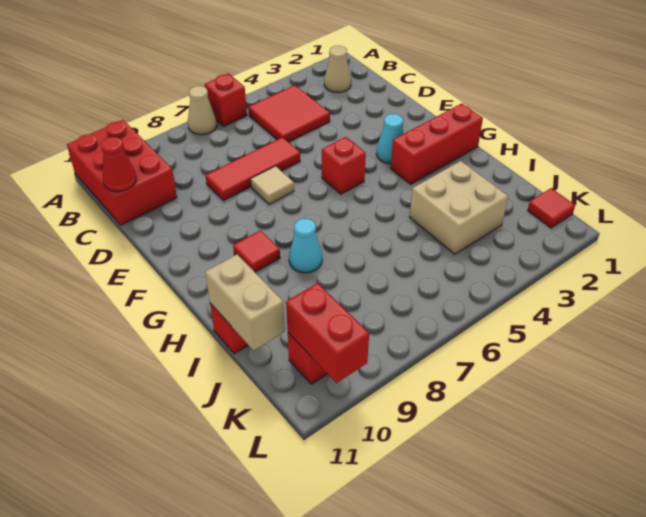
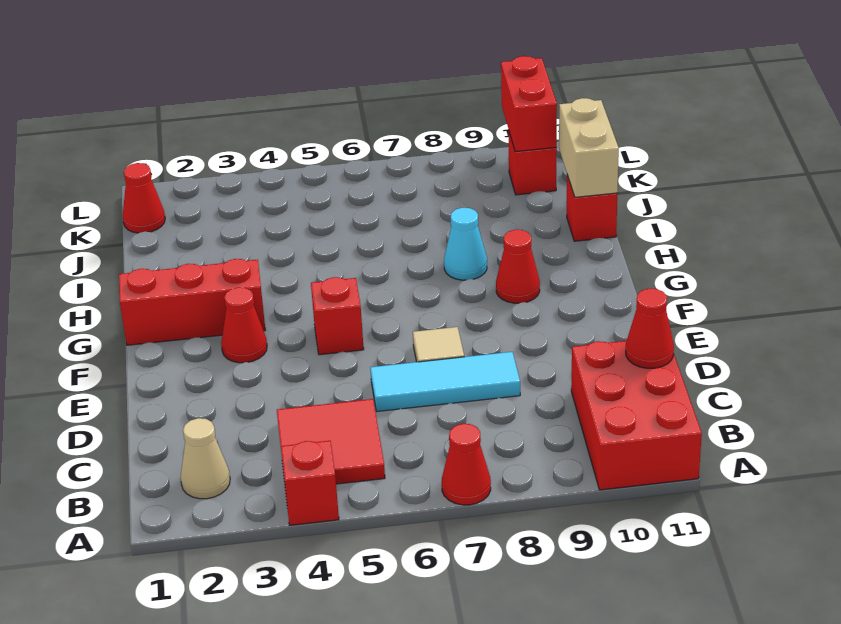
red brick A6 level 1 -> red brick A4 level 1
tan cone A7 level 1 -> red cone A7 level 1
red tile D6:D8 level 1 -> cyan tile D6:D8 level 1
cyan cone F3 level 1 -> red cone F3 level 1
red tile G9 level 1 -> red cone G9 level 1
tan brick I3:J4 level 1 -> none
red tile K1 level 1 -> red cone K1 level 1

